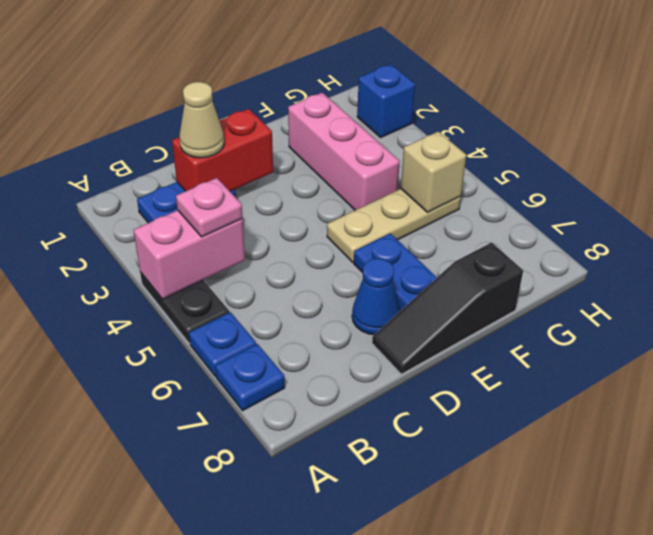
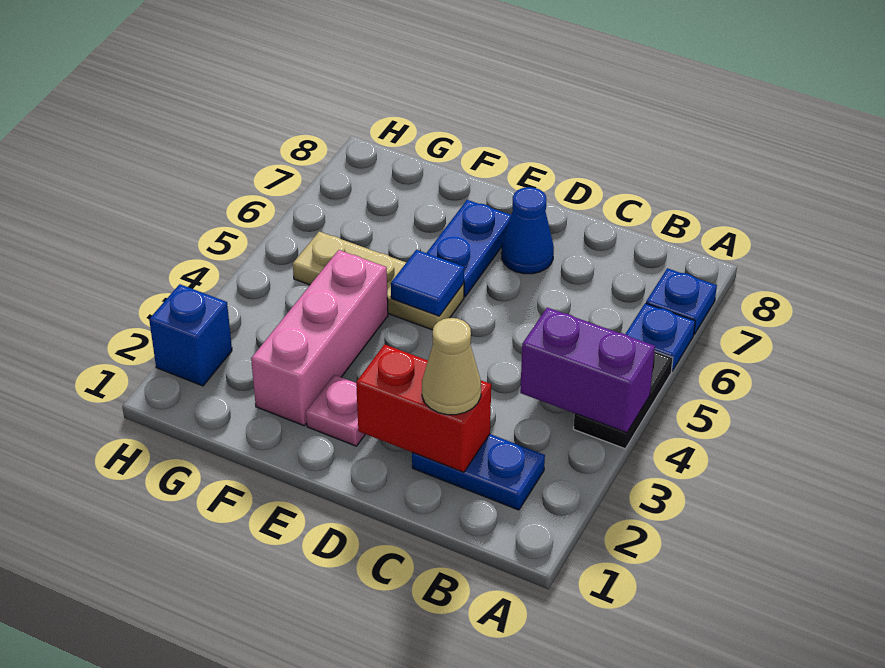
pink brick A4:B4 level 2 -> purple brick A4:B4 level 2
pink plate B4 level 3 -> pink plate E2 level 1
black slope D8:F8 level 1 top F -> none
none -> blue tile E5 level 2
tan brick G5 level 2 -> none

